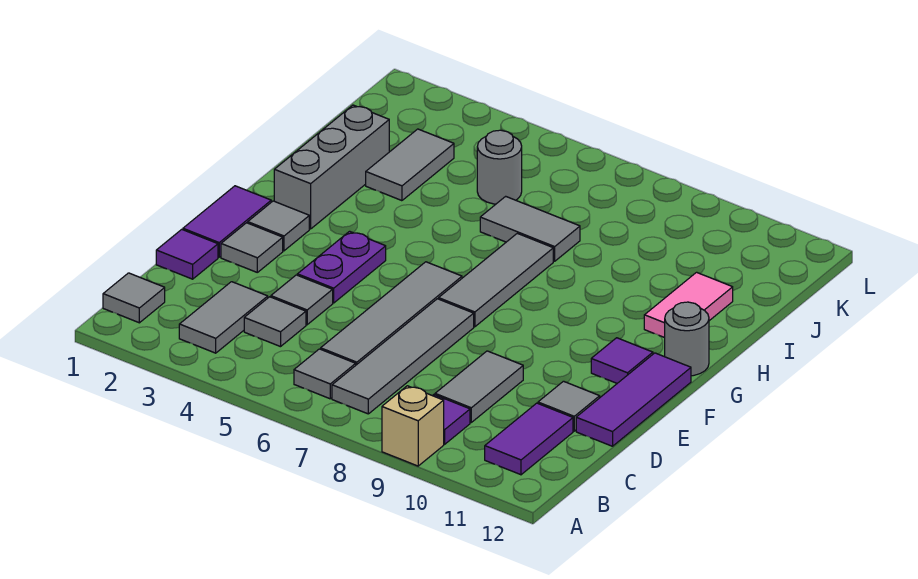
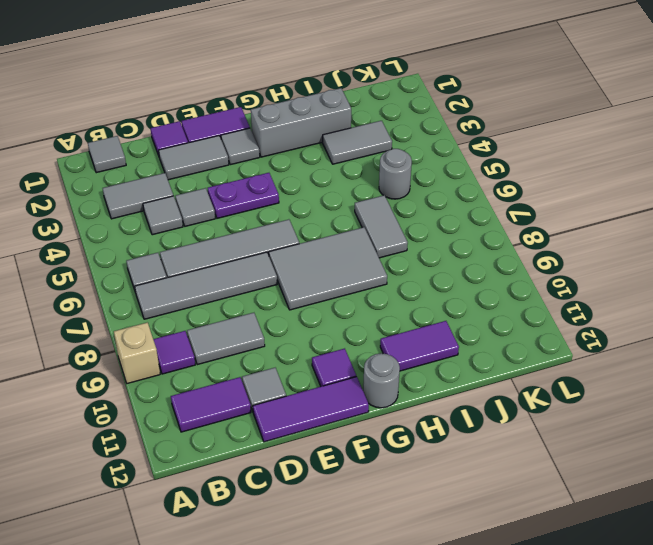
grey tile E2 level 1 -> grey tile D2:E2 level 1
grey tile F7:H7 level 1 -> grey tile F7:H8 level 1
pink tile H11:I11 level 1 -> purple tile H11:I11 level 1

